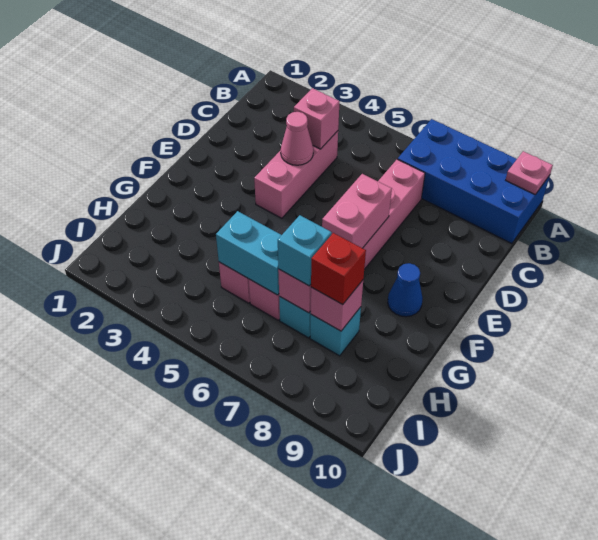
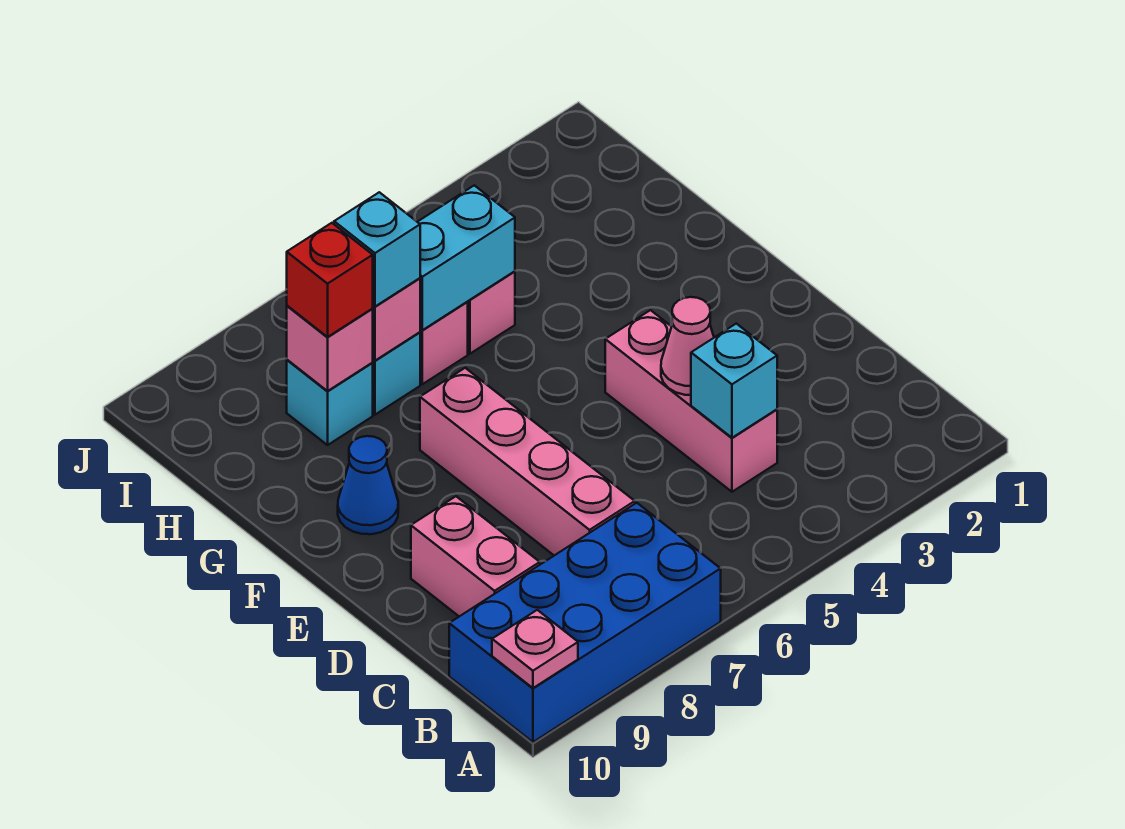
pink brick C4 level 2 -> cyan brick C4 level 2
pink brick E7:F7 level 2 -> pink brick C9:D9 level 1

